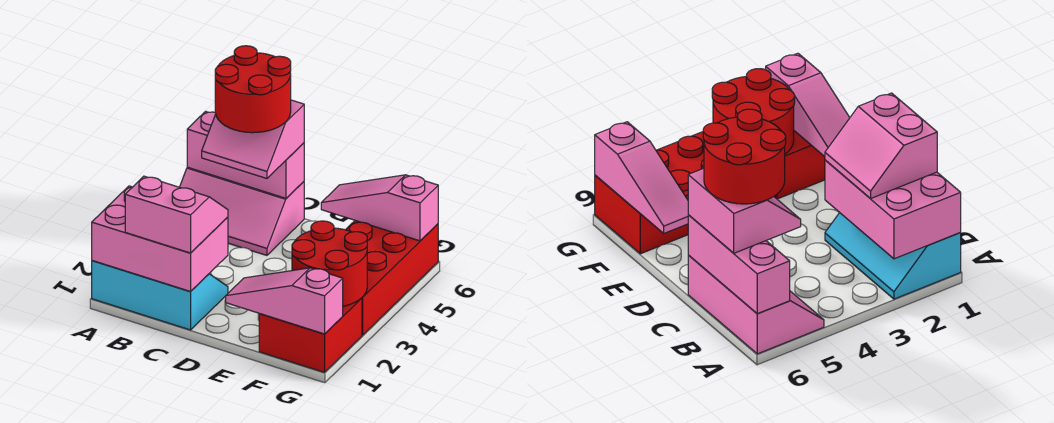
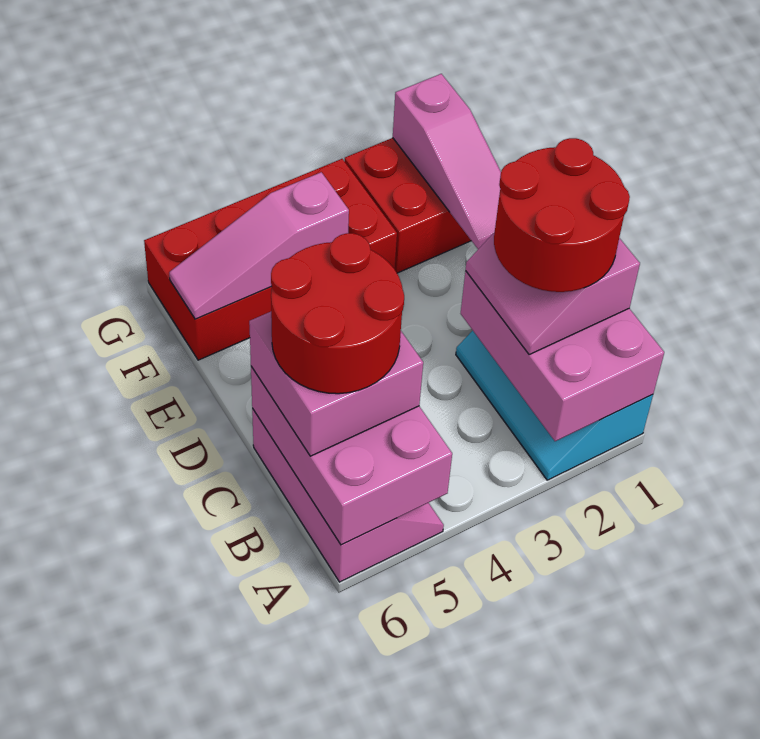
pink brick A6:C6 level 2 -> pink brick A5:C6 level 2
pink slope B5:C6 level 3 top 6 -> pink brick B5:C6 level 3
pink slope E6:G6 level 2 top G -> pink slope F4:F6 level 2 top 4
red round brick F2:G3 level 2 -> red round brick B1:C2 level 4

